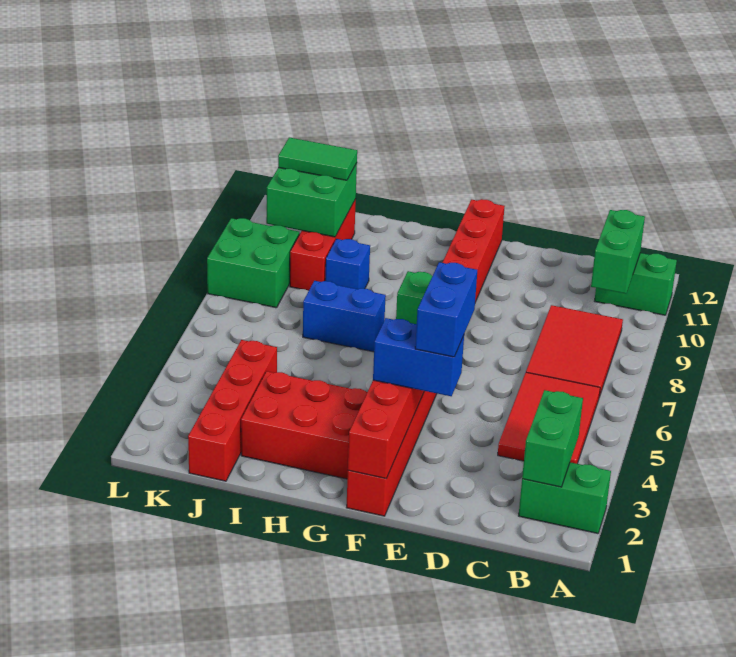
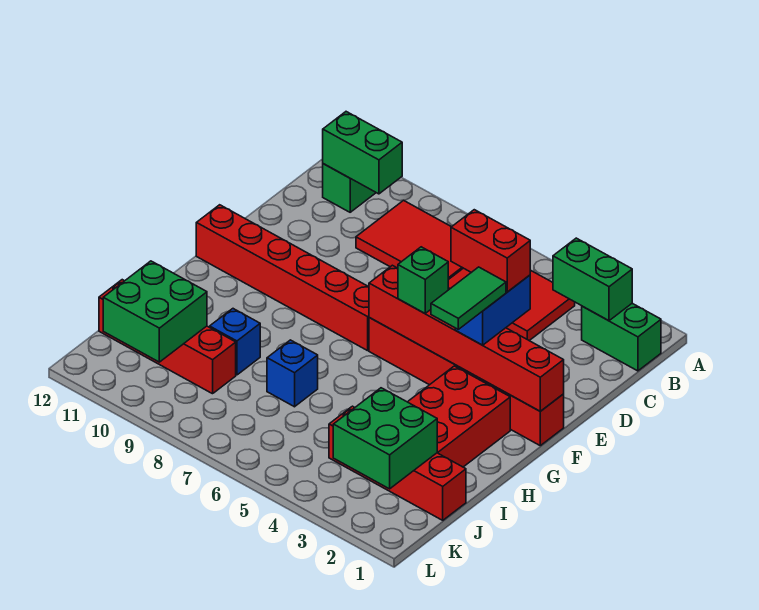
green brick A2:B2 level 1 -> green brick B1:B2 level 1
blue brick E3:E4 level 4 -> red brick E3:E4 level 4
blue brick H7:I7 level 1 -> blue brick I7 level 1
red brick J9:J11 level 1 -> red brick J9:J12 level 1
green tile J11:K11 level 3 -> green tile F3:G3 level 4
green brick K8:L9 level 1 -> green brick J2:K3 level 2

